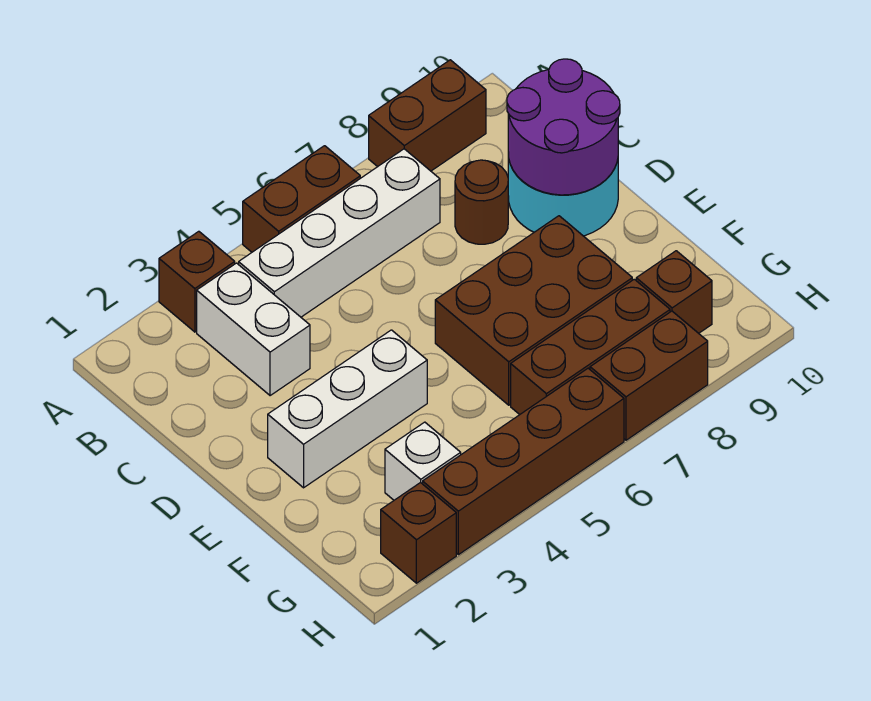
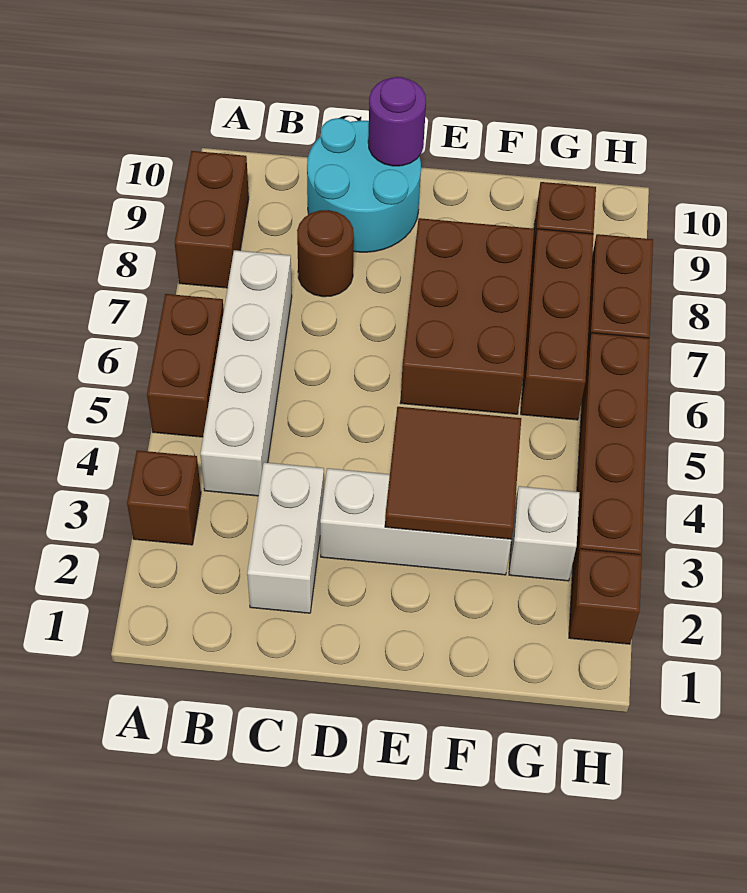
white brick B3:C3 level 1 -> white brick C2:C3 level 1
purple round brick C9:D10 level 2 -> purple round brick D10 level 2
white brick E2:E4 level 1 -> white brick D3:F3 level 1
none -> brown tile E3:F4 level 2

